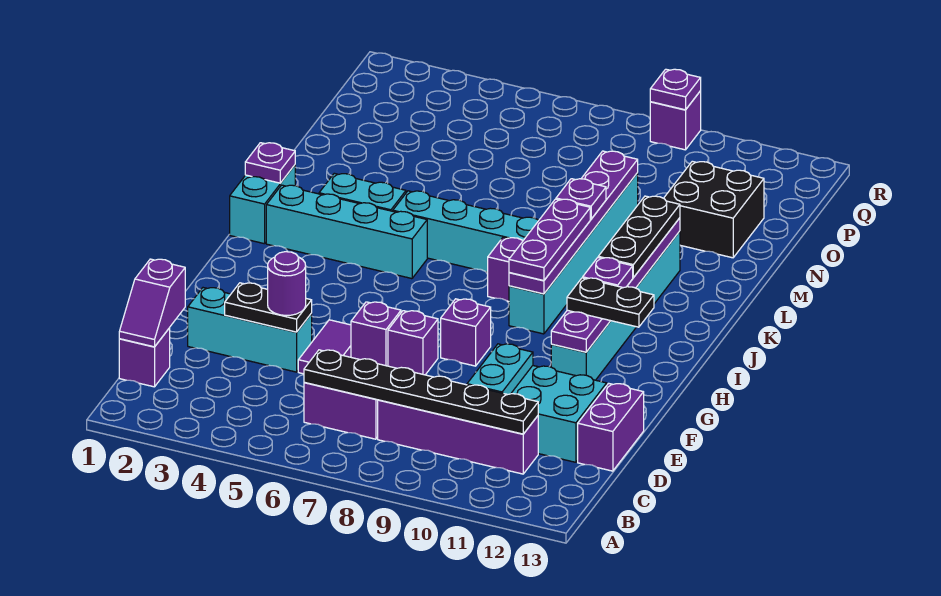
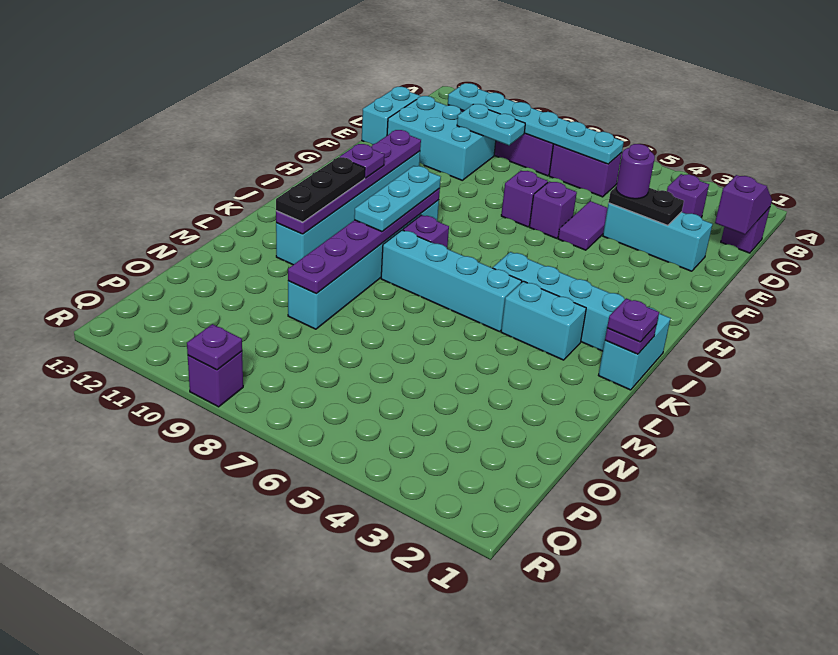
black plate C6:C11 level 2 -> cyan plate C6:C11 level 2
cyan plate D10:E10 level 2 -> cyan plate D9:D10 level 2
purple brick D13:E13 level 1 -> cyan brick D13:E13 level 1
purple brick G8 level 1 -> purple brick C3 level 1
black plate H11:H12 level 3 -> none
purple plate I9:K9 level 3 -> cyan plate I9:K9 level 3
purple plate L9 level 3 -> purple plate K1 level 3
black brick N11:O12 level 1 -> none

